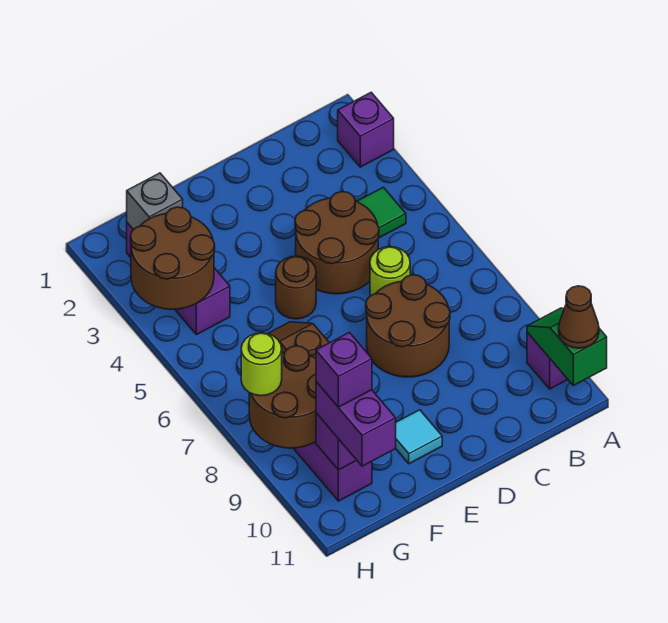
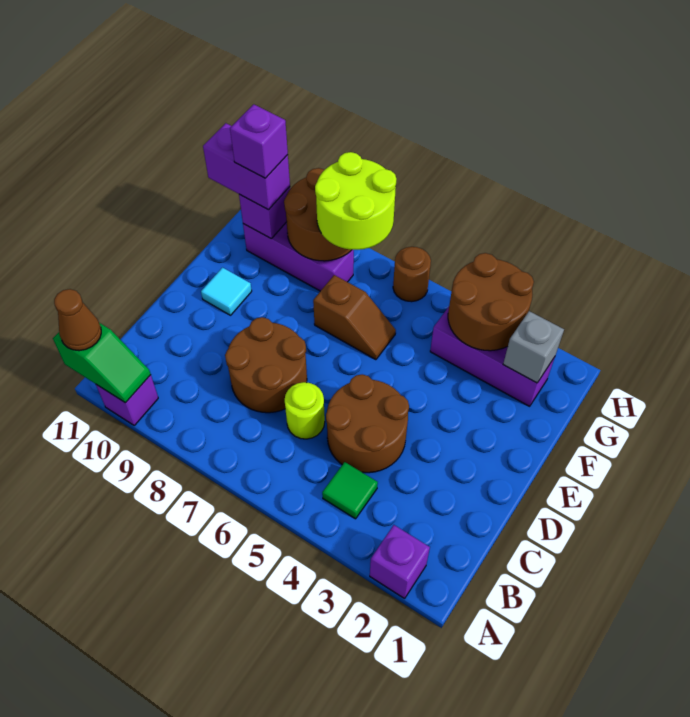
brown round brick E5 level 1 -> brown round brick H6 level 1
lime round brick H8 level 3 -> lime round brick G7:H8 level 3

